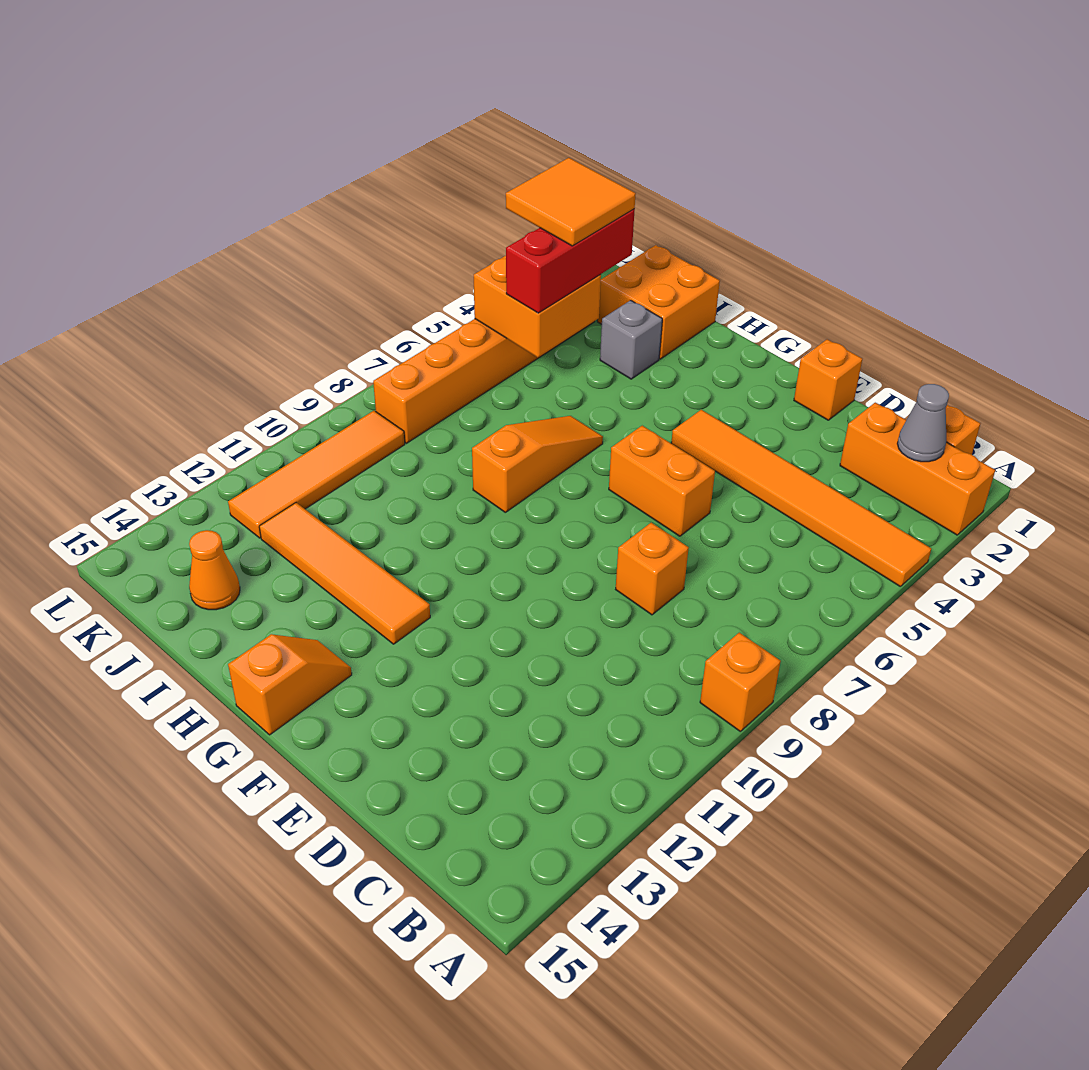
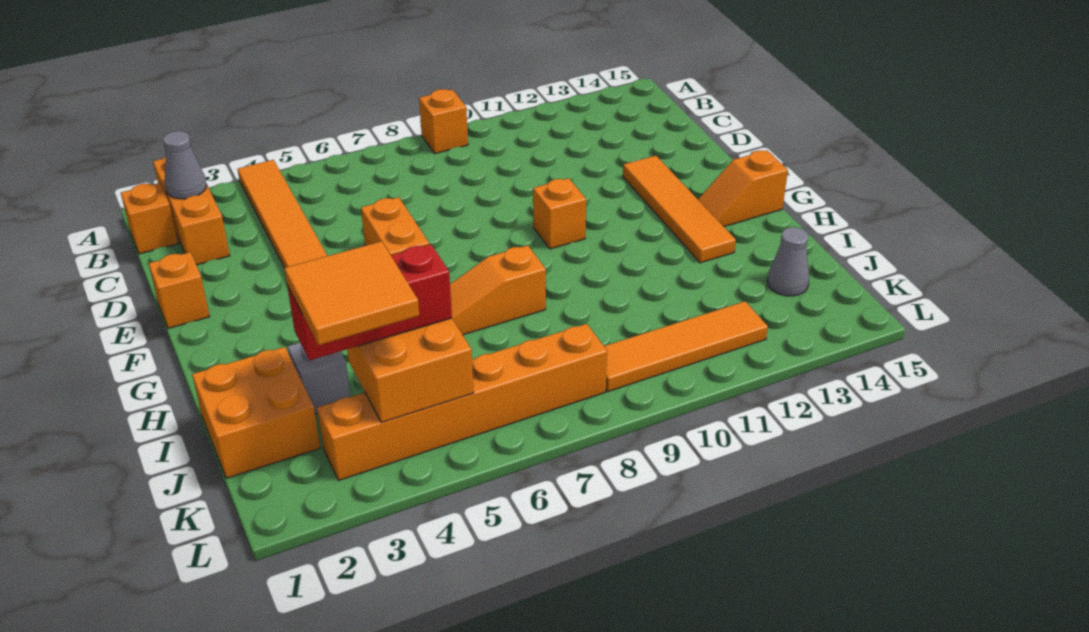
orange brick D8 level 1 -> orange brick F10 level 1
orange tile G12:J12 level 1 -> orange tile E13:H13 level 1
orange cone J14 level 1 -> grey cone J14 level 1

